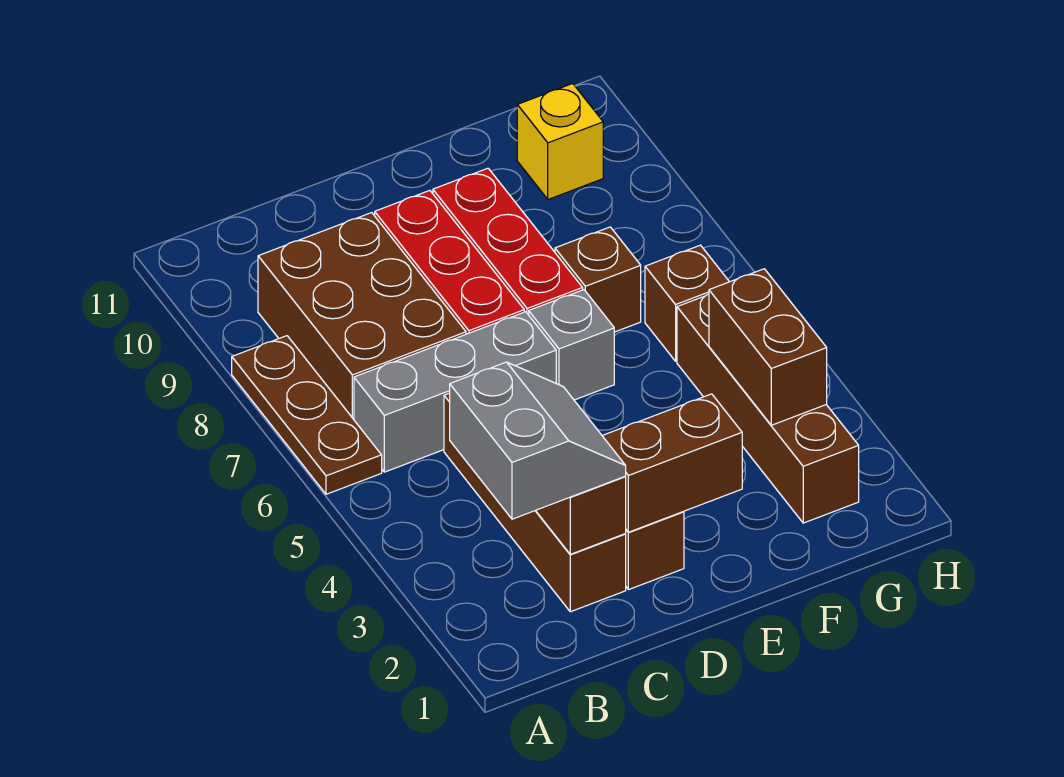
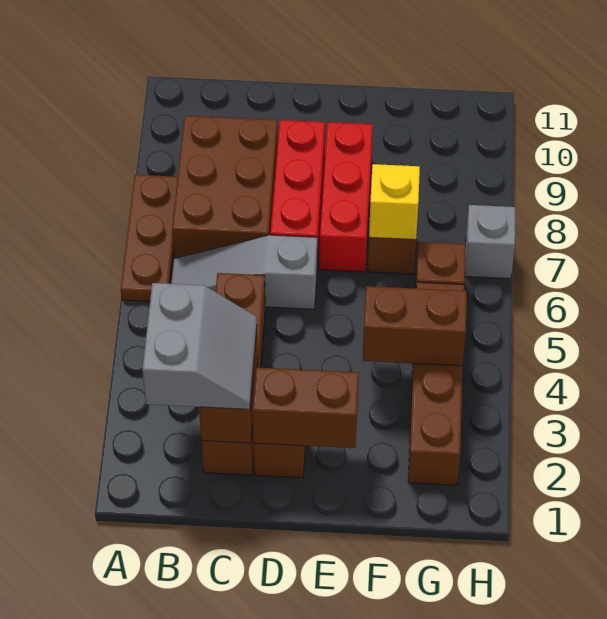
grey brick B6:D6 level 1 -> grey slope B6:D6 level 1 top D
grey brick E6 level 1 -> grey brick H7 level 1
brown brick G3:G4 level 2 -> brown brick F4:G4 level 2
yellow brick G10 level 1 -> yellow brick F7 level 2

